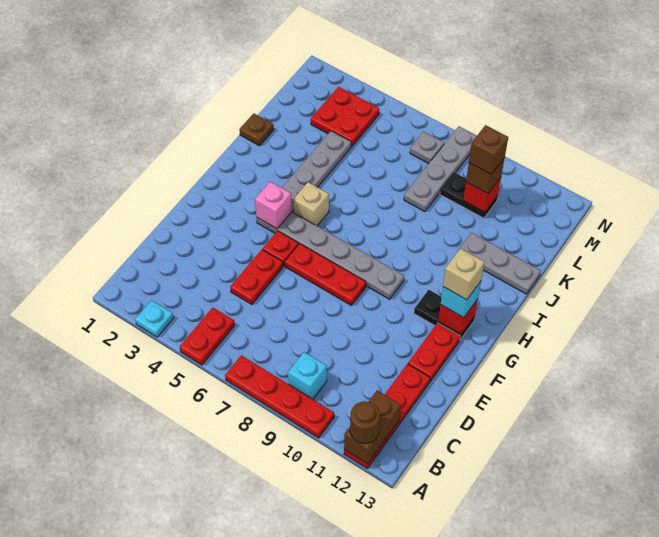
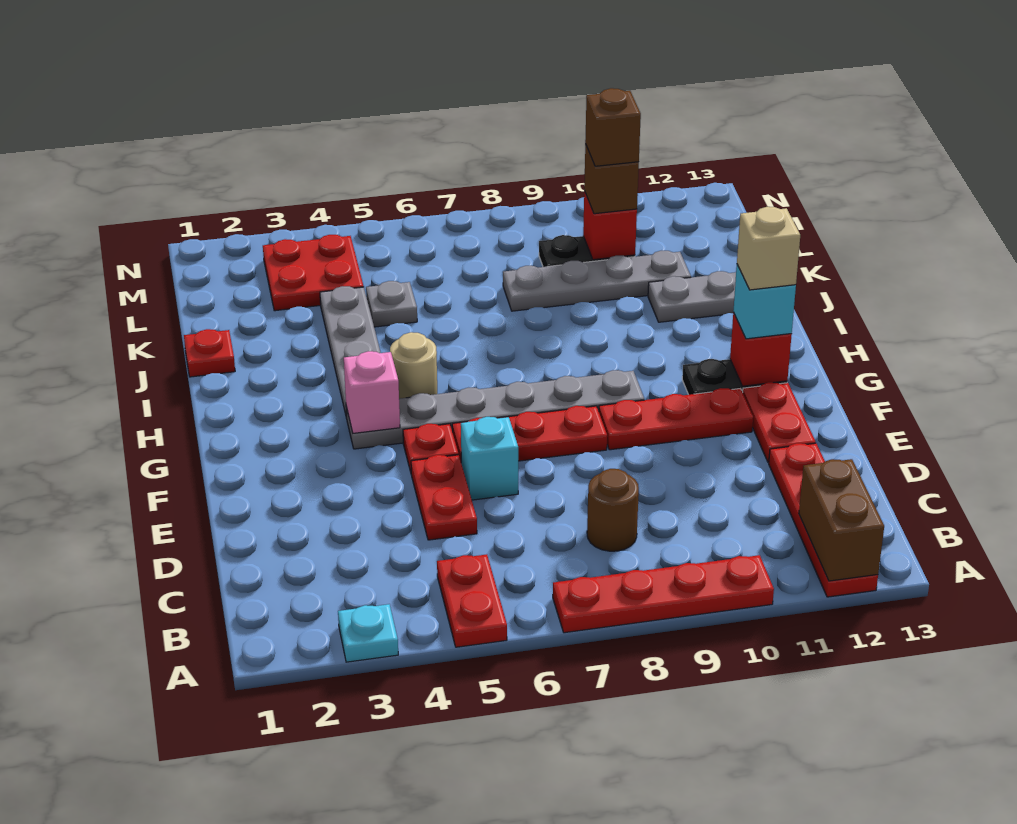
brown round brick A12 level 3 -> brown round brick C8 level 1
cyan brick B9 level 1 -> cyan brick E6 level 1
none -> red plate F9:F11 level 1
tan brick H5 level 1 -> tan round brick H5 level 1
brown plate J1 level 1 -> red plate J1 level 1
grey plate K8:N8 level 1 -> grey plate K8:K11 level 1
grey plate M7 level 1 -> grey plate K5 level 1

